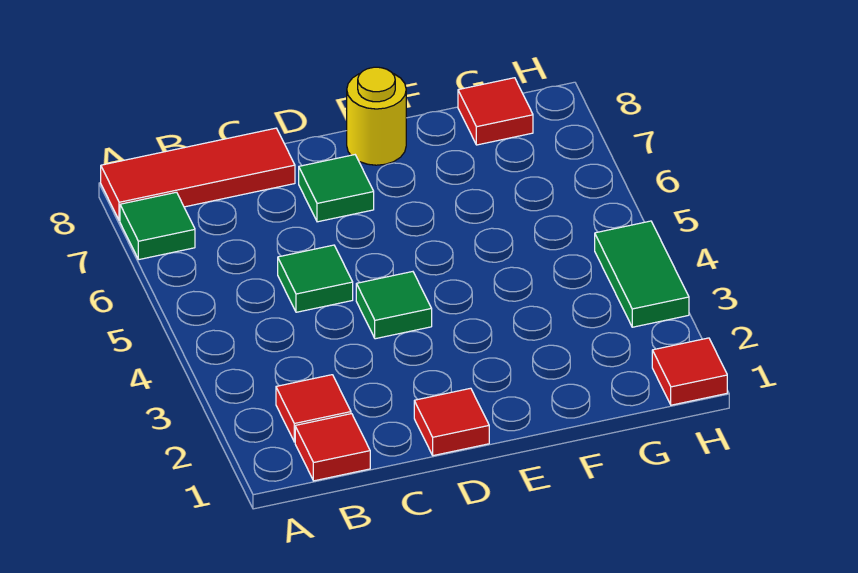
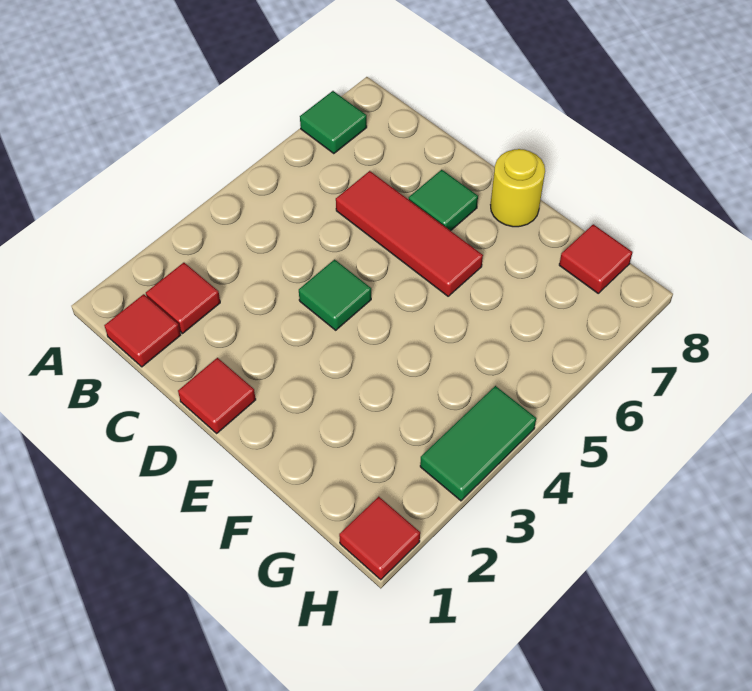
red tile A8:C8 level 1 -> red tile C6:E6 level 1
green tile C5 level 1 -> none

